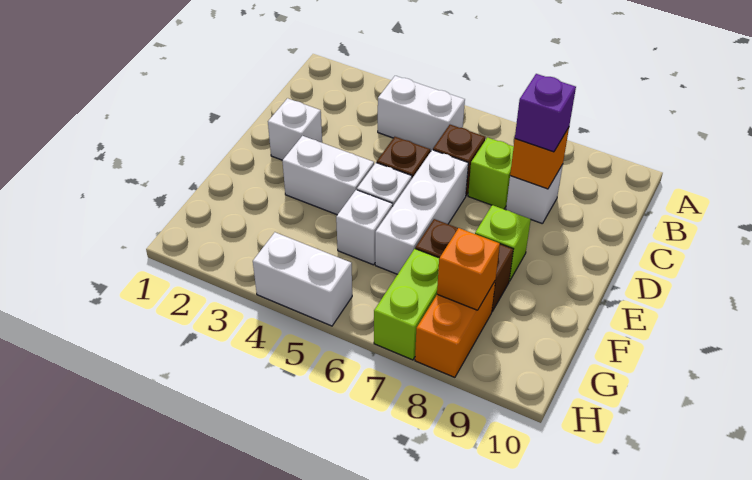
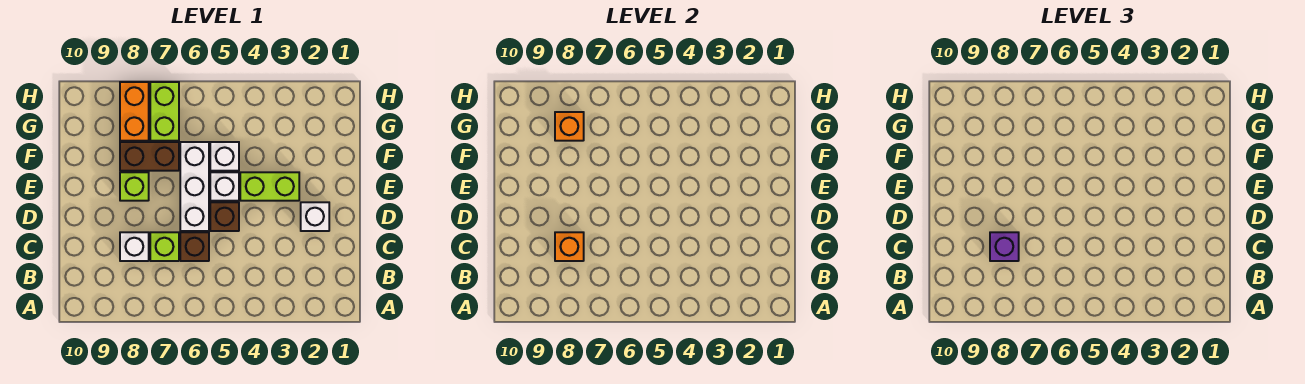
white brick B4:B5 level 1 -> none
white brick E3:E4 level 1 -> lime brick E3:E4 level 1
white brick H4:H5 level 1 -> none

